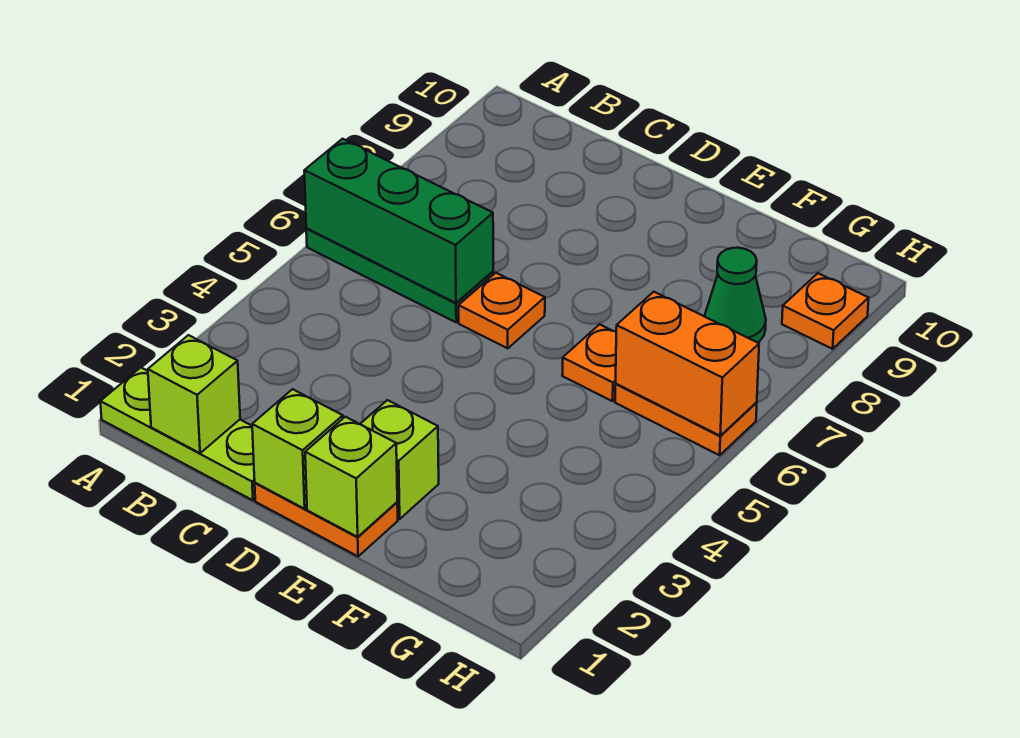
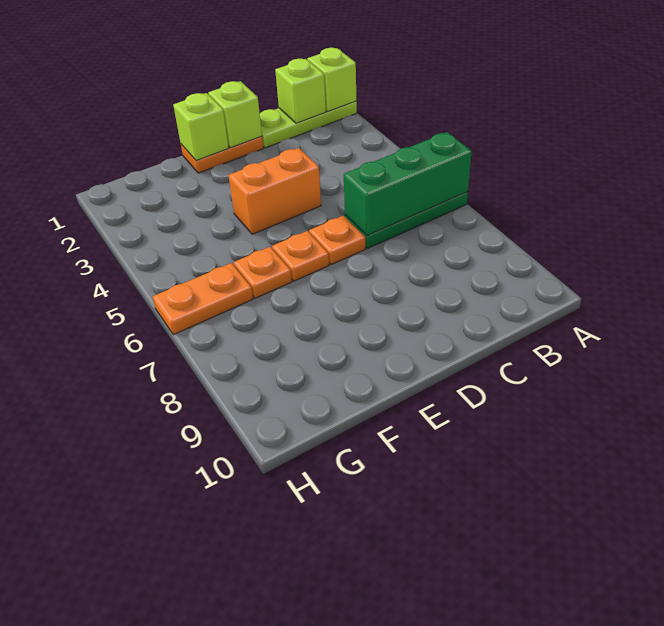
lime brick E2 level 1 -> lime brick A1 level 2
orange brick G6:H6 level 2 -> orange brick D4:E4 level 1
green cone G8 level 1 -> none
orange plate H9 level 1 -> orange plate E6 level 1

